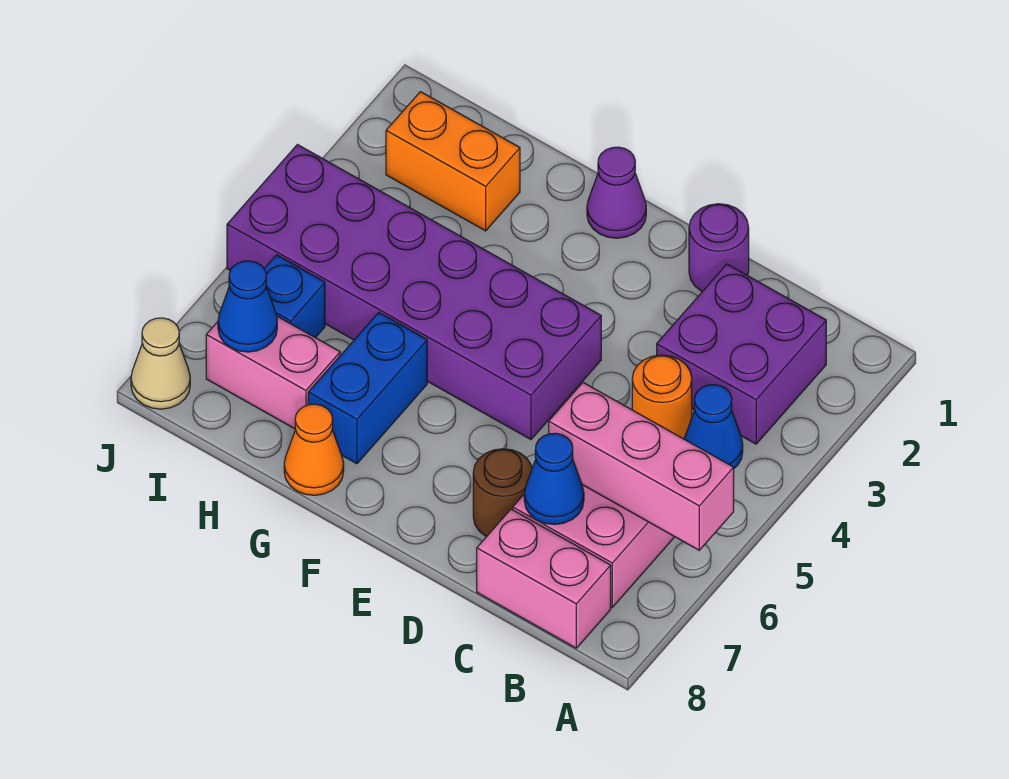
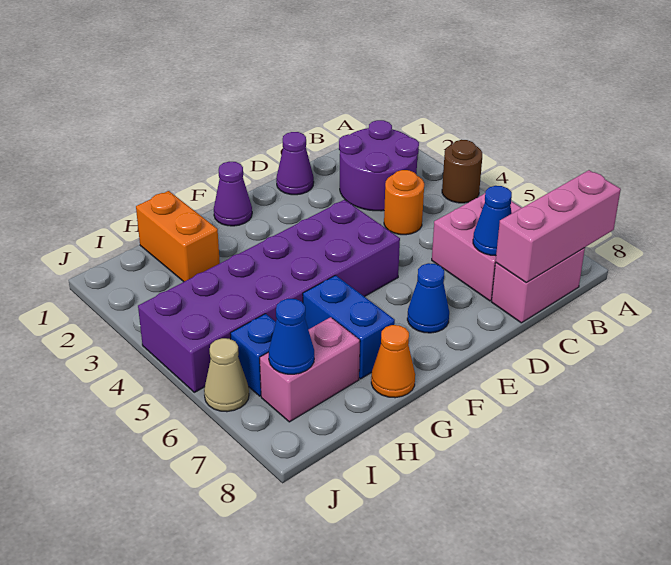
pink brick A6:C6 level 2 -> pink brick A8:C8 level 2
purple brick B2:C3 level 1 -> purple round brick B2:C3 level 1
blue cone B4 level 1 -> blue cone E7 level 1
purple round brick D1 level 1 -> purple cone D1 level 1
brown round brick D7 level 1 -> brown round brick A4 level 1
orange brick H2:I2 level 1 -> orange brick H1:H2 level 1
tan cone J8 level 1 -> tan cone J6 level 1

